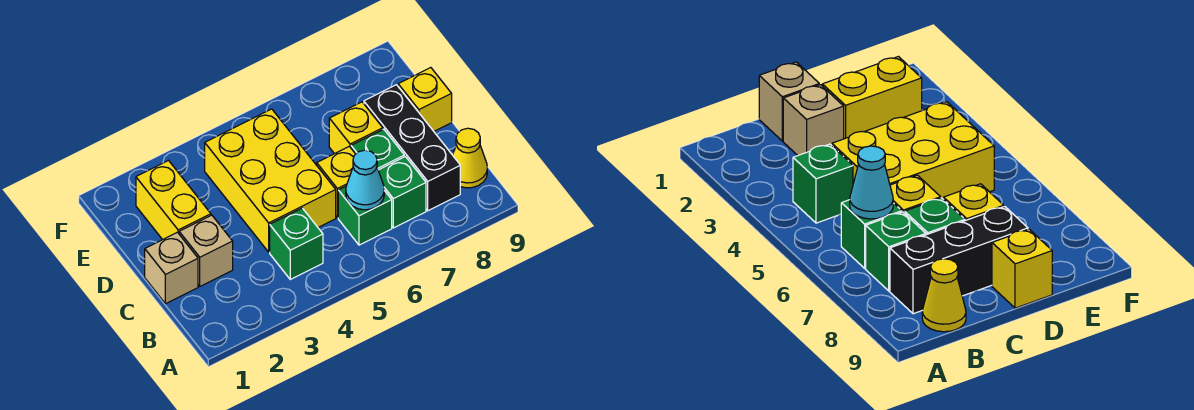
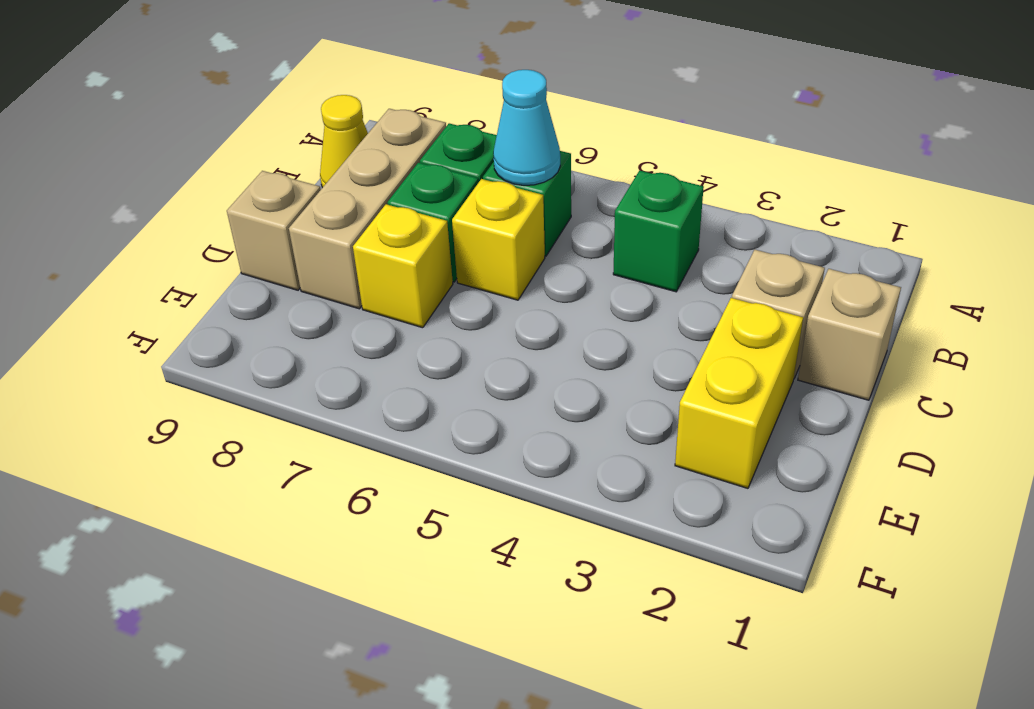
black brick B8:D8 level 1 -> tan brick B8:D8 level 1
yellow brick C4:E5 level 1 -> none
yellow brick D9 level 1 -> tan brick D9 level 1

